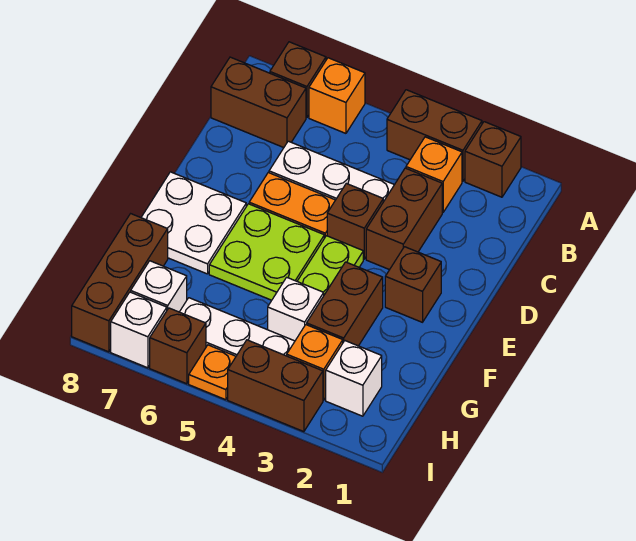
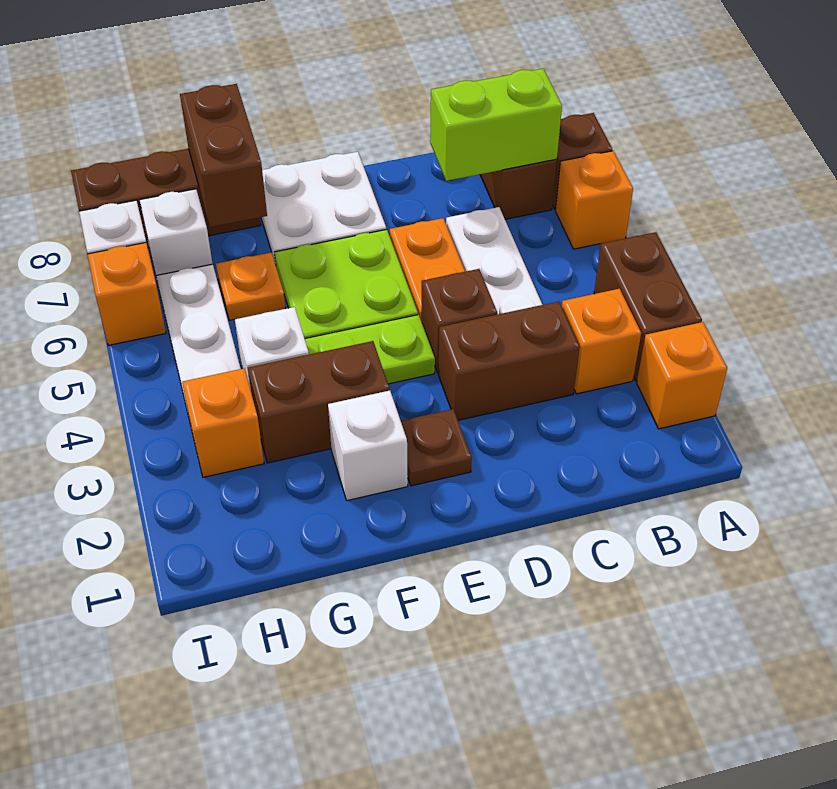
brown brick A2 level 1 -> orange brick A2 level 1
none -> lime brick B7:C7 level 2
brown brick E2 level 1 -> brown plate E2 level 1
white brick H2 level 1 -> white brick F2 level 1
brown brick I3:I4 level 1 -> brown brick G7:G8 level 2
orange plate I5 level 1 -> orange plate G6 level 1
brown brick I6 level 1 -> orange brick I6 level 1

